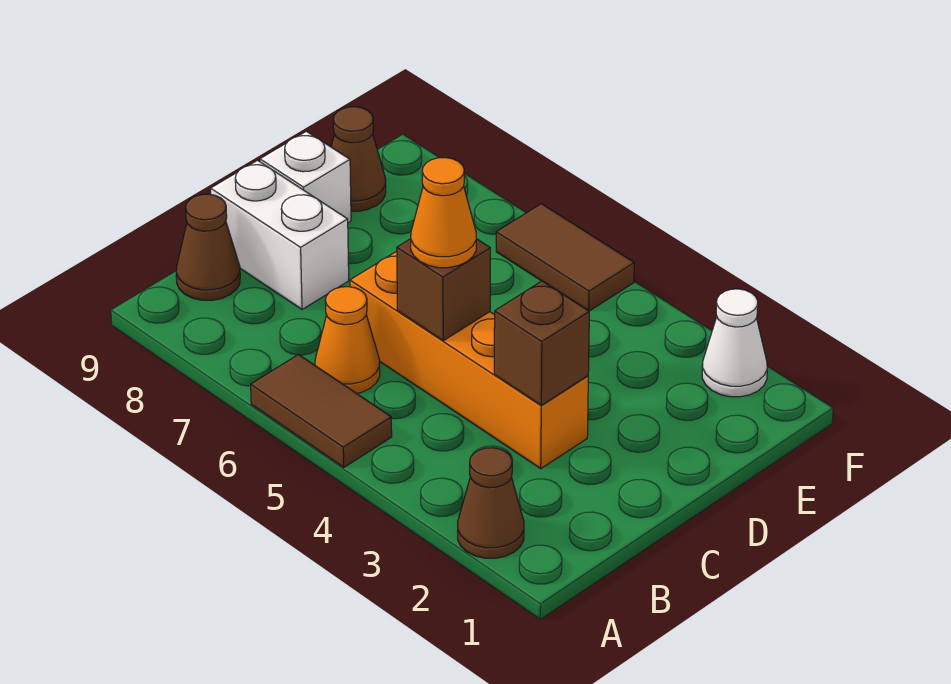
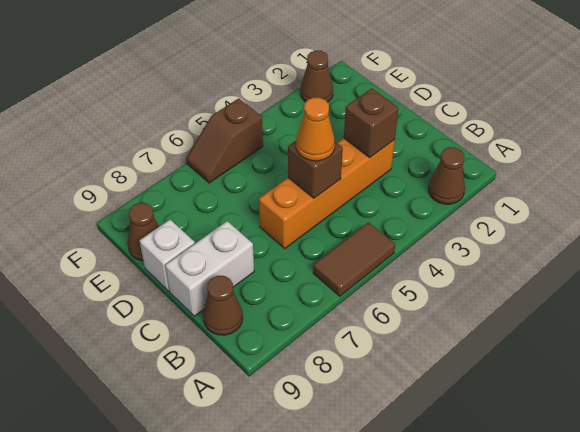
orange cone B6 level 1 -> none
white cone F2 level 1 -> brown cone F2 level 1
brown tile F5:F6 level 1 -> brown slope F5:F6 level 1 top 5

